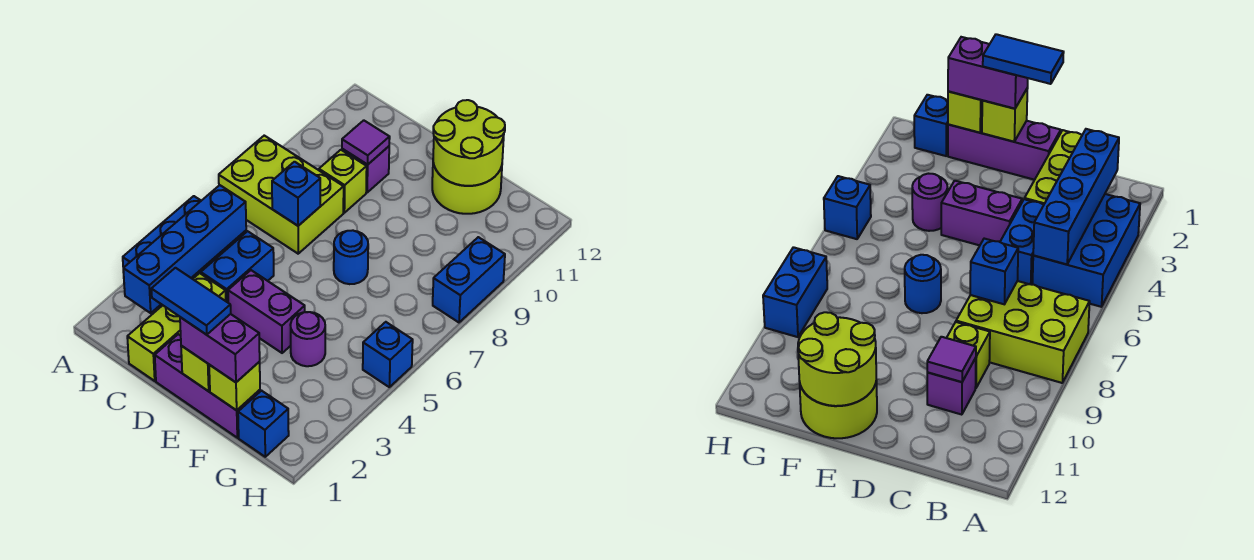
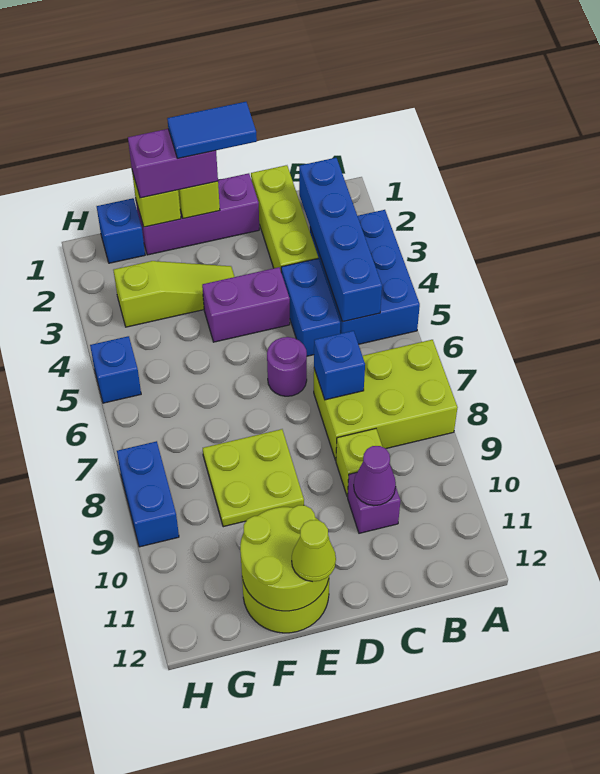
purple tile C10 level 2 -> purple cone C10 level 2
none -> lime slope E3:G3 level 1 top G
blue round brick E7 level 1 -> none
none -> lime plate E8:F9 level 1
none -> lime cone E12 level 3
purple round brick F4 level 1 -> purple round brick D6 level 1

